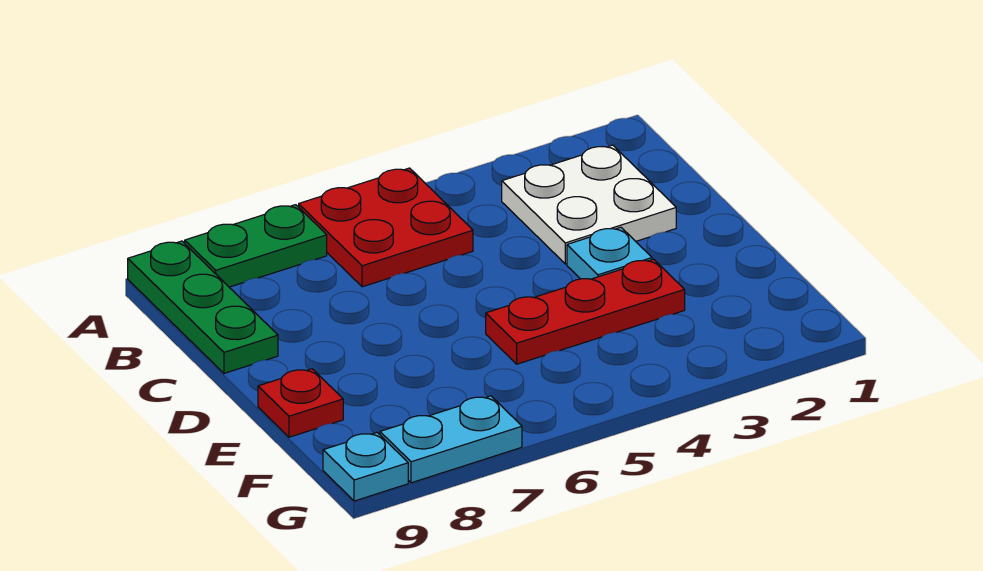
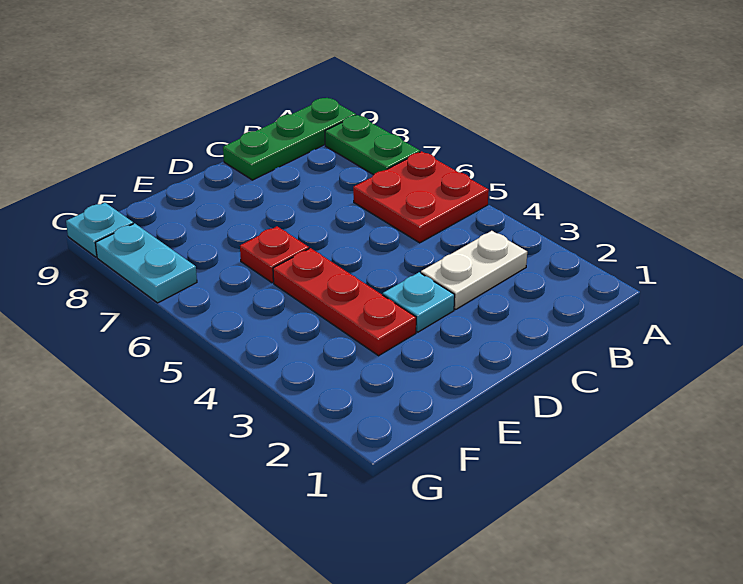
white plate B2:C3 level 1 -> white plate B3:C3 level 1
red plate E9 level 1 -> red plate E6 level 1

